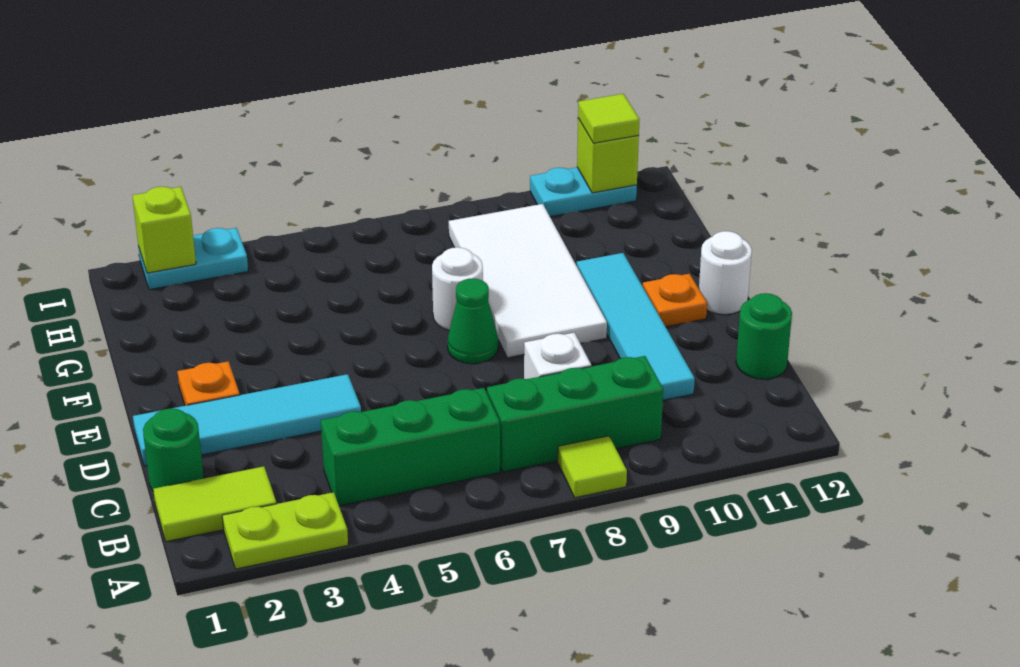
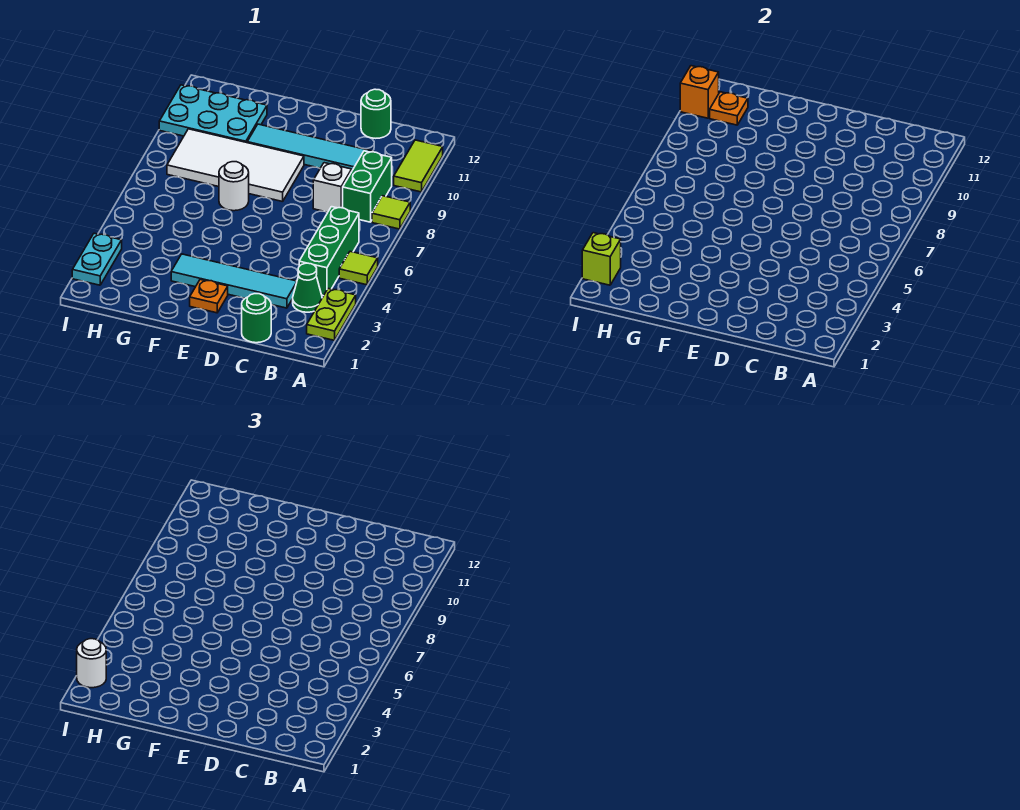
lime tile B1:B2 level 1 -> lime tile A10:A11 level 1
green brick B7:B9 level 1 -> green brick B8:B9 level 1
cyan tile D1:D4 level 1 -> cyan tile C3:F3 level 1
green cone E7 level 1 -> green cone B3 level 1
orange plate E11 level 1 -> orange plate H11 level 2
white round brick E12 level 1 -> white round brick I2 level 3
cyan plate I10:I11 level 1 -> cyan plate G10:I11 level 1
lime brick I11 level 2 -> orange brick I11 level 2
lime tile I11 level 3 -> lime tile A5 level 1

